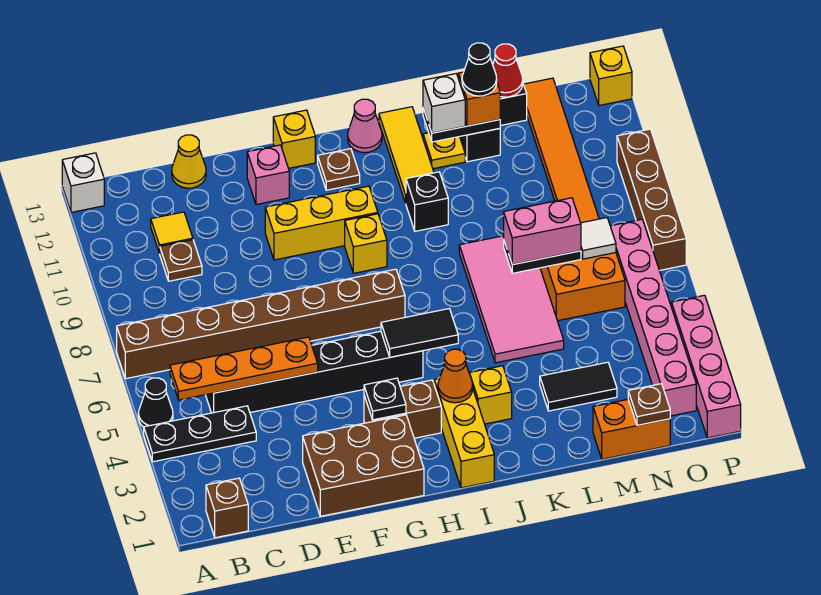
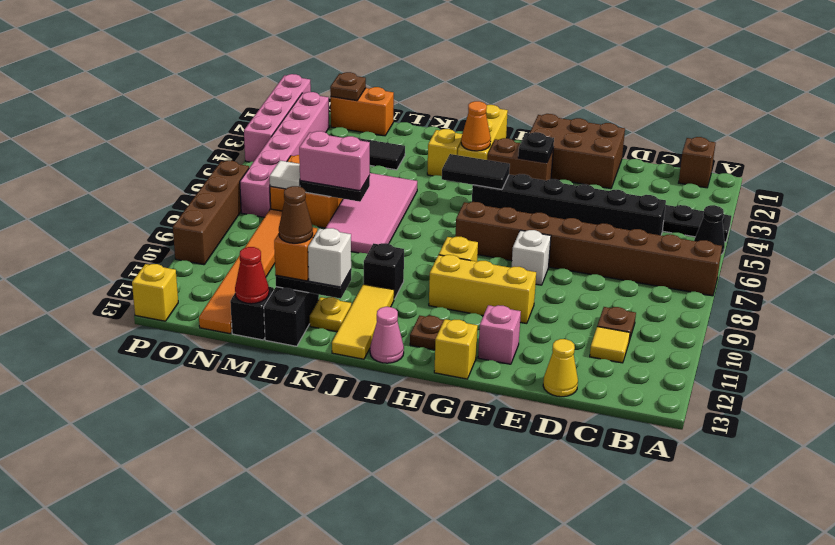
white brick A13 level 1 -> white brick F8 level 1
orange plate B5:E5 level 2 -> none
black cone L12 level 4 -> brown cone L12 level 4

